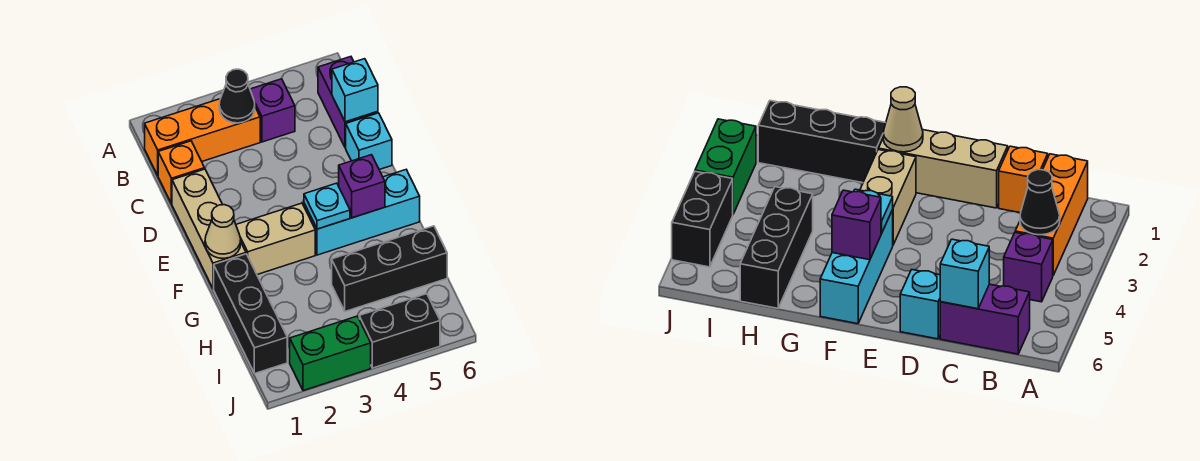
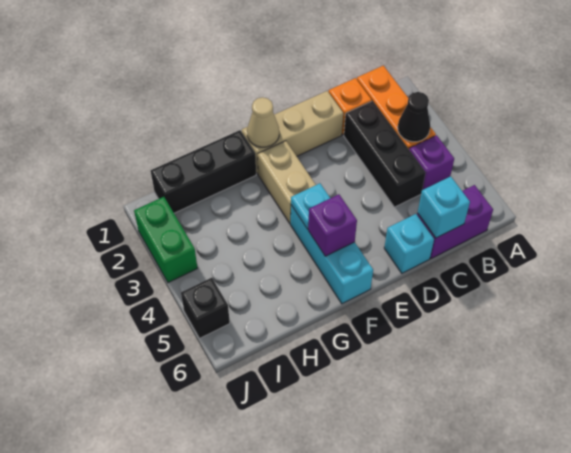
black brick H4:H6 level 1 -> black brick C2:C4 level 1
black brick J4:J5 level 1 -> black brick J5 level 1

